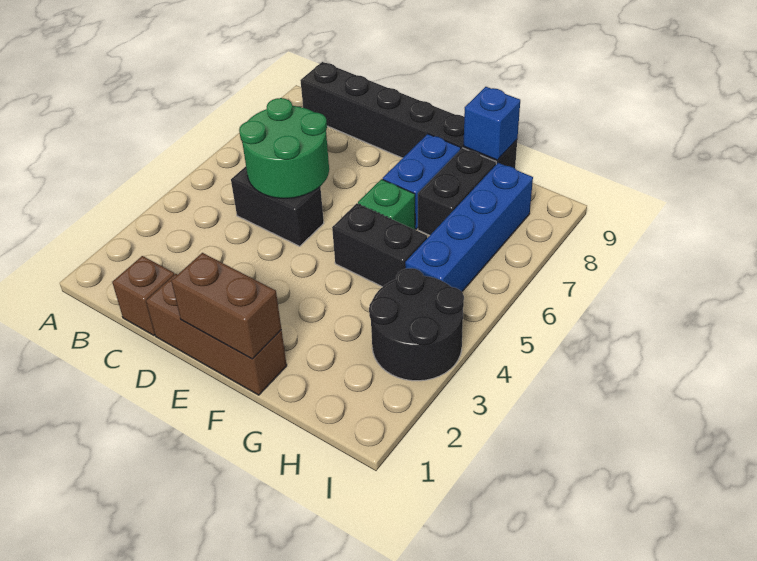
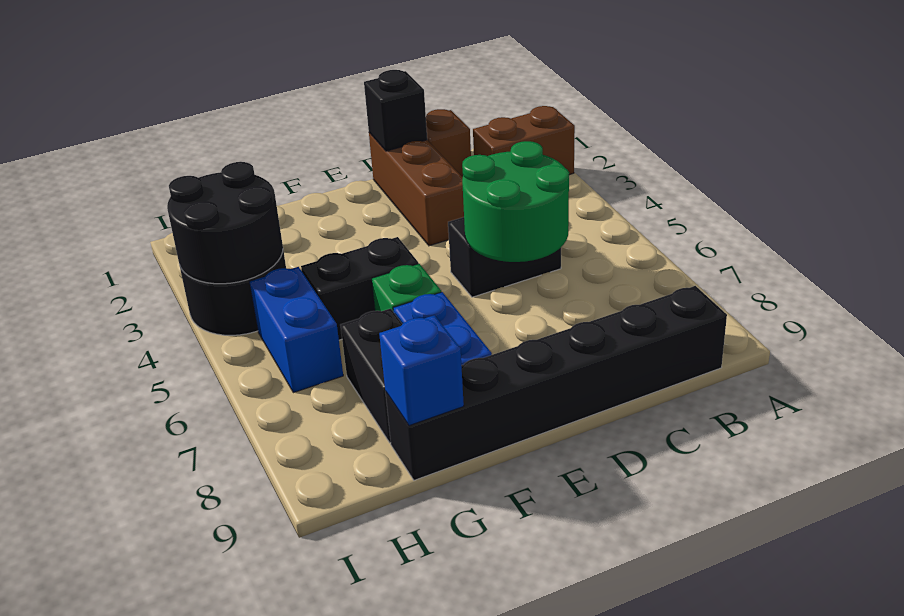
brown brick D1:F1 level 1 -> brown brick D1:D3 level 1
none -> black brick D1 level 2
brown brick E1:F1 level 2 -> brown brick A2:B2 level 1
none -> black round brick H3:I4 level 2
blue brick H5:H8 level 1 -> blue brick H5:H6 level 1

